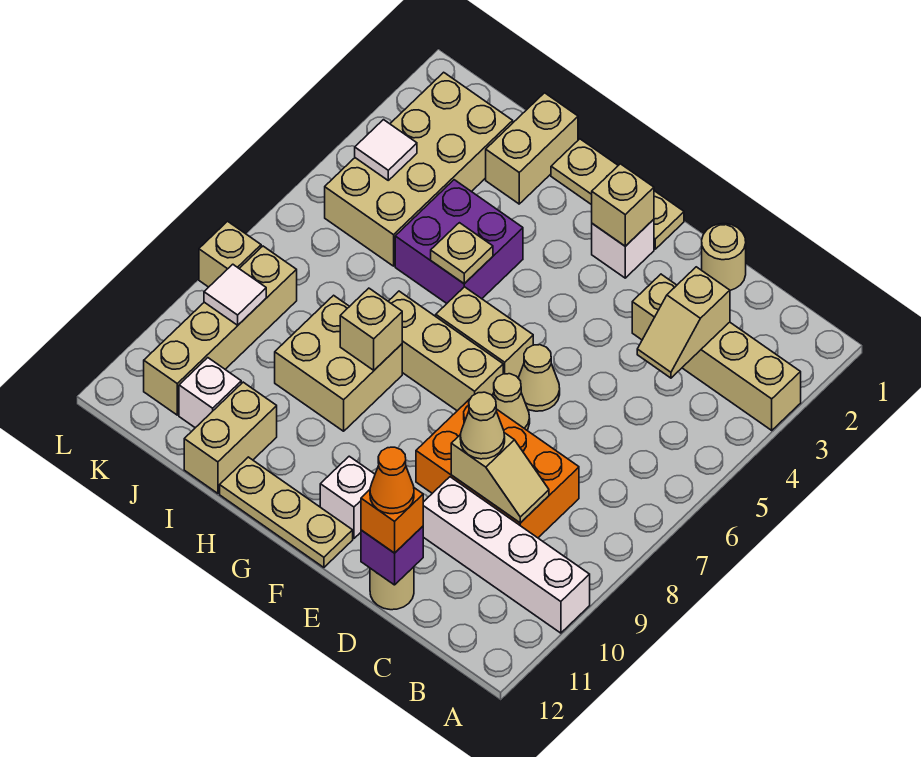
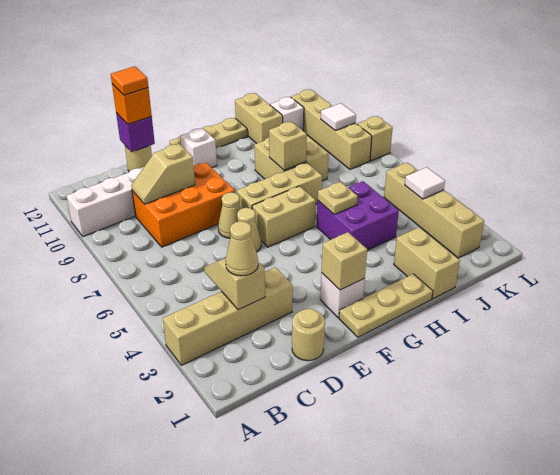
tan cone D9 level 3 -> tan cone C3 level 3
orange cone D12 level 4 -> orange tile D12 level 4
tan brick J2:K5 level 1 -> tan brick K2:K5 level 1

